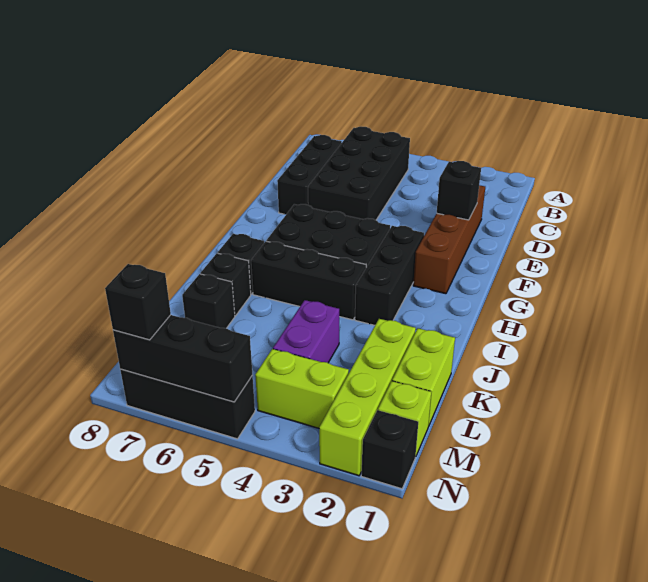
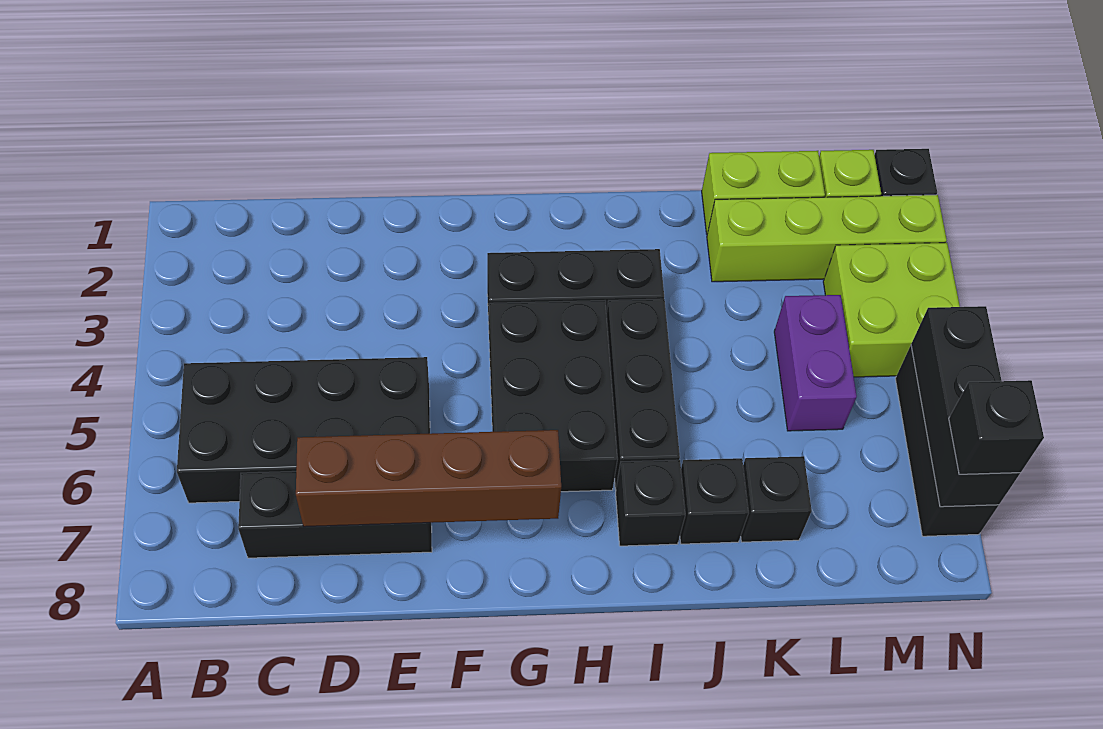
brown brick D2:G2 level 1 -> brown brick D7:G7 level 2
black brick E2 level 2 -> none
purple brick K4:L4 level 1 -> purple brick L4:L5 level 1
lime brick M3:M4 level 1 -> lime brick M3:N4 level 1

